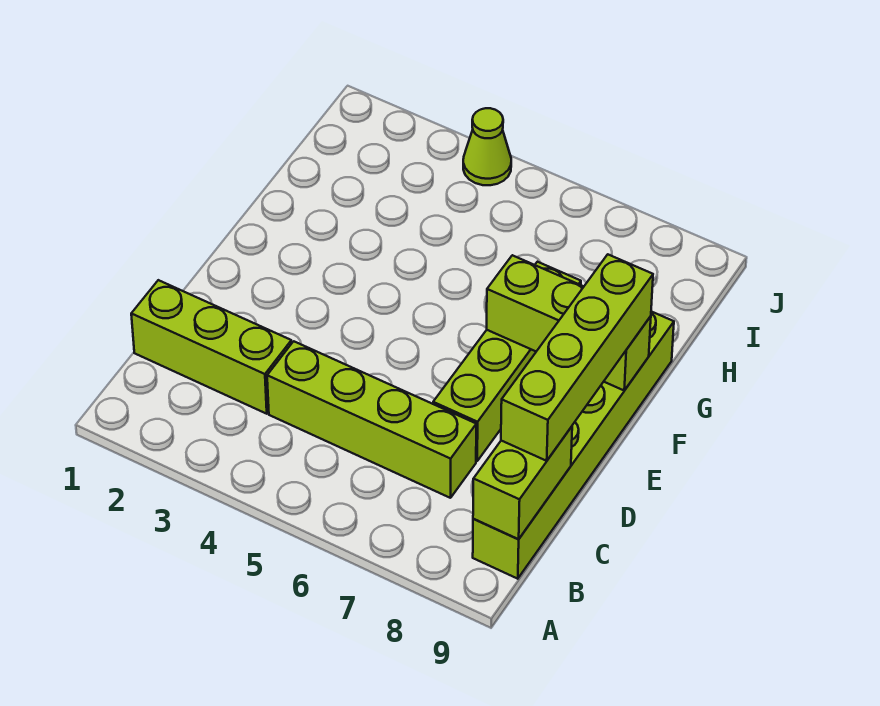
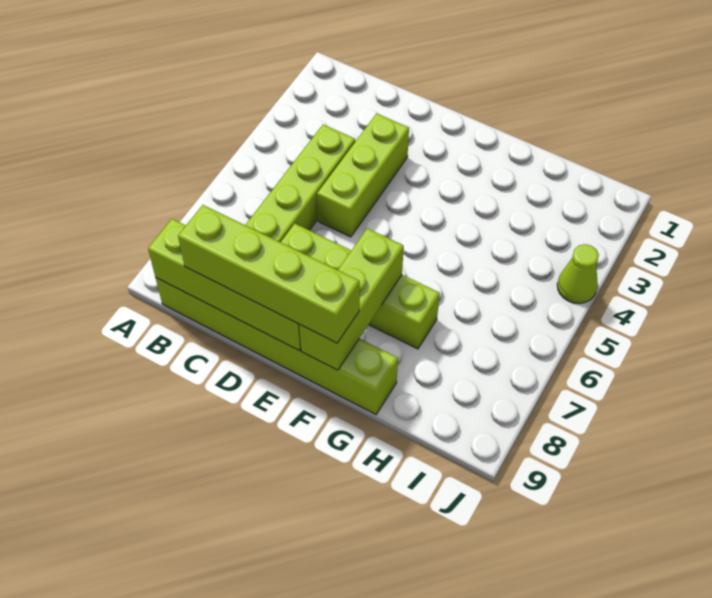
lime brick B9:C9 level 2 -> lime brick B9:E9 level 2
lime brick C1:C3 level 1 -> lime brick D3:D5 level 1

